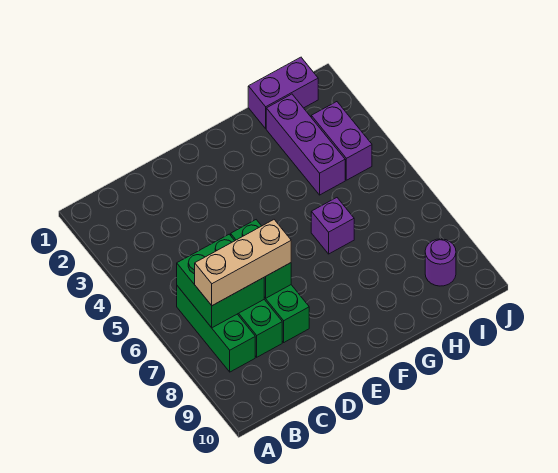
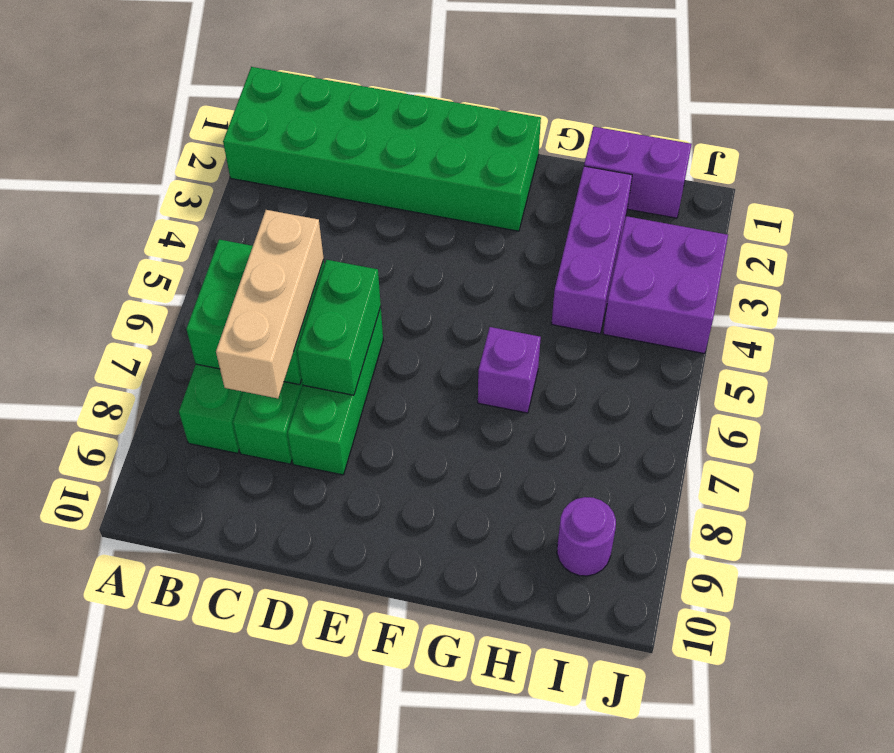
none -> green brick A1:F2 level 1
tan brick B7:D7 level 3 -> tan brick C6:C8 level 3
purple brick I3:I4 level 1 -> purple brick I3:J4 level 1

